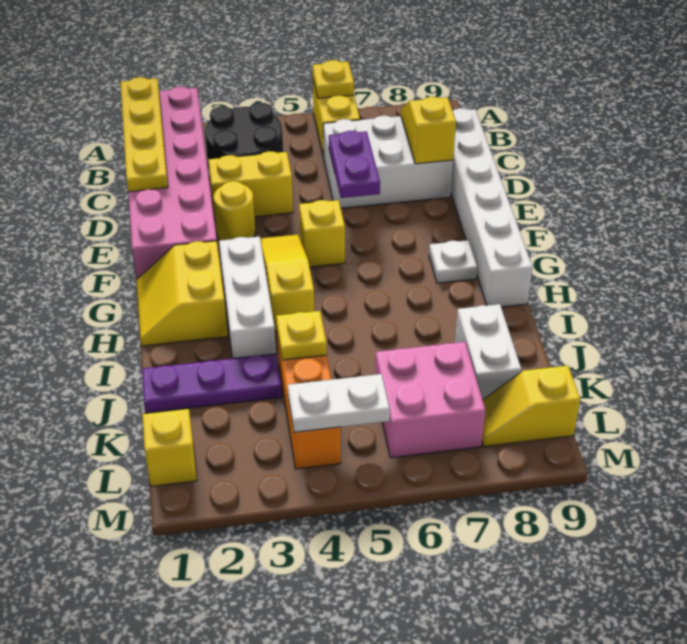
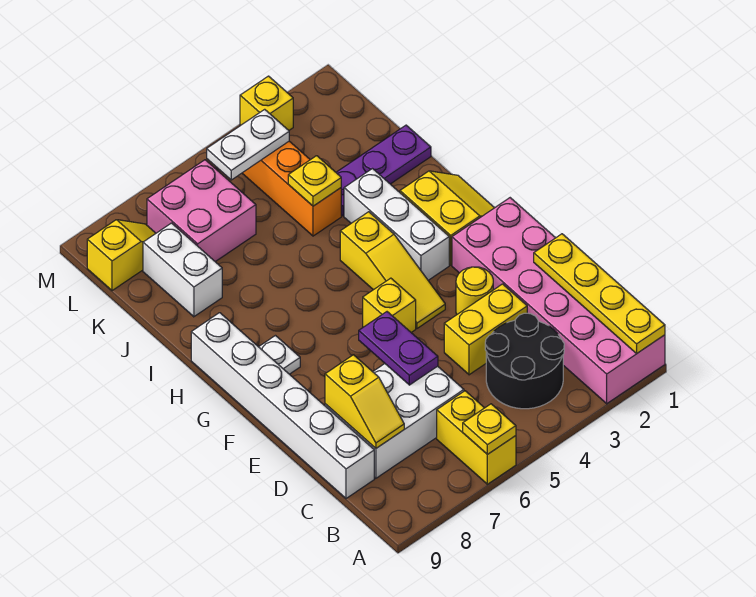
yellow brick L1 level 1 -> yellow brick M3 level 1

